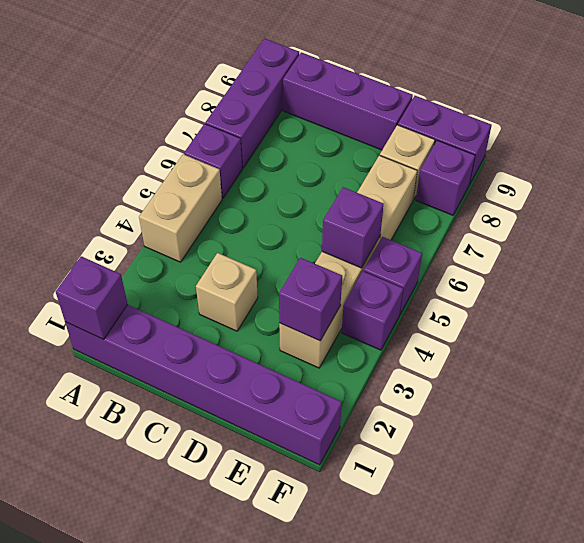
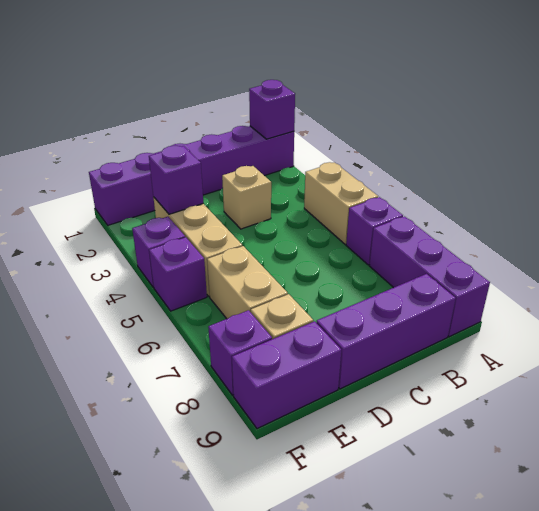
purple brick E5 level 2 -> none

